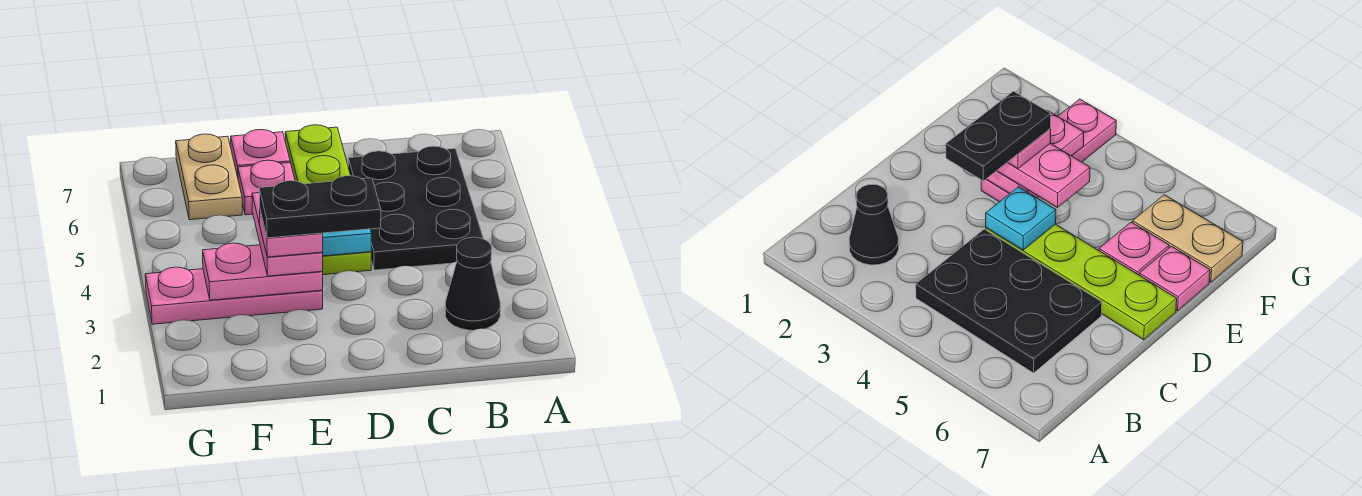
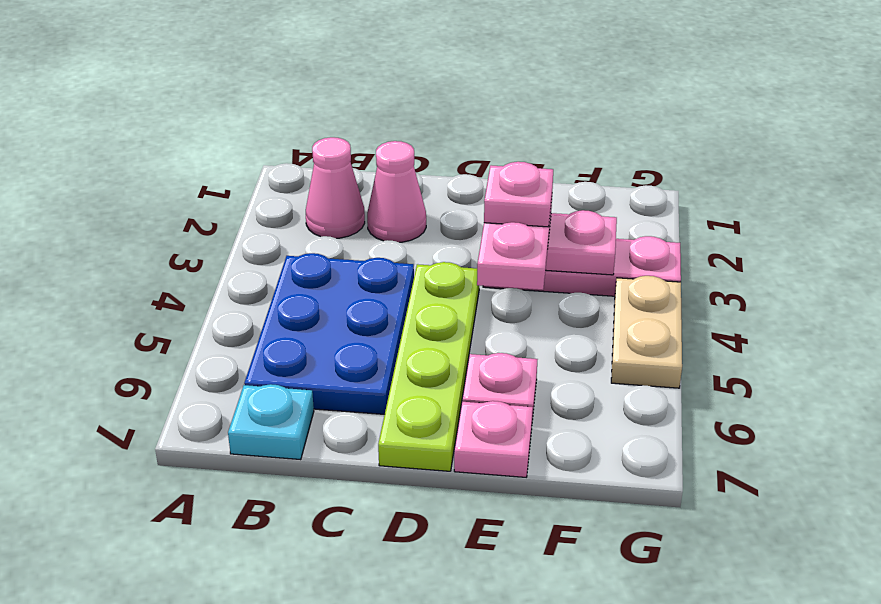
black cone B2 level 1 -> pink cone B2 level 1
black plate B4:C6 level 1 -> blue plate B4:C6 level 1
none -> pink cone C2 level 1
black plate D3:E3 level 5 -> none
cyan plate D4 level 2 -> cyan plate B7 level 1
tan plate F6:F7 level 1 -> tan plate G4:G5 level 1

